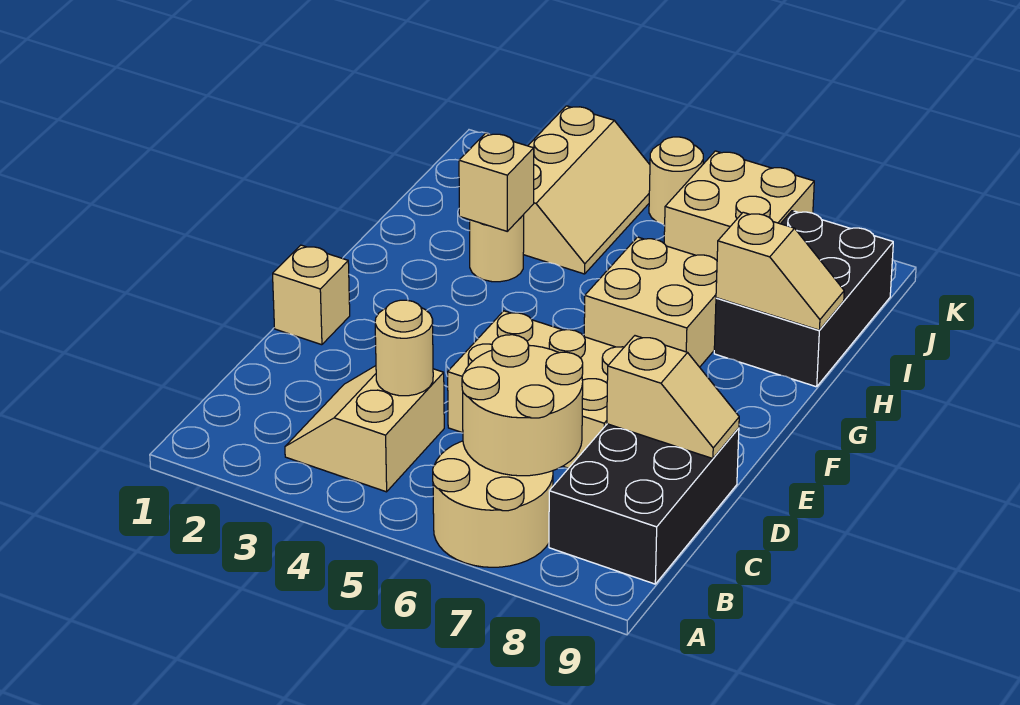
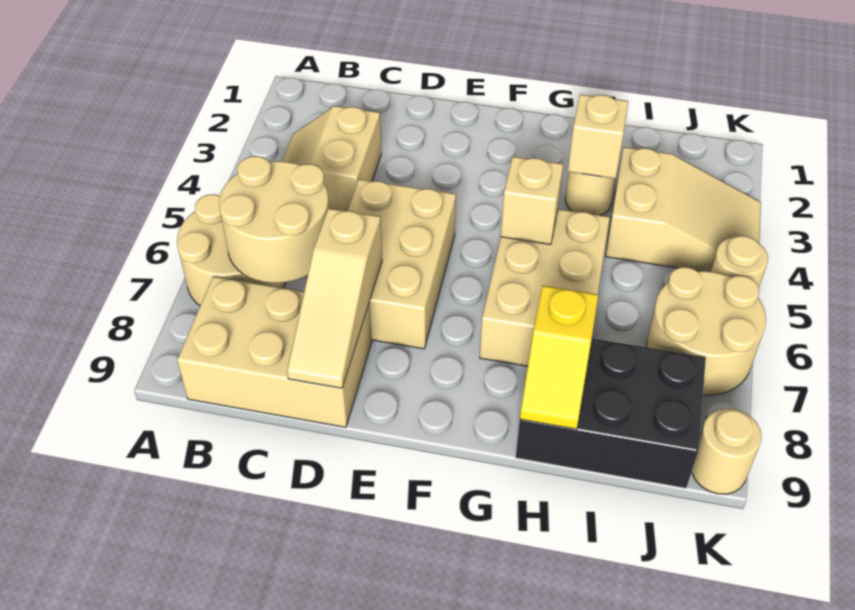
tan slope B3:C4 level 1 top 4 -> tan slope B3:C4 level 1 top C
black brick B8:D9 level 1 -> tan brick B8:D9 level 1
tan round brick C4 level 2 -> tan round brick K9 level 1
tan slope D8:D9 level 2 top 8 -> tan slope D7:D9 level 2 top 7
tan brick E1 level 1 -> tan brick G5 level 2
tan brick G6:H7 level 1 -> tan brick G5:H7 level 1
tan slope H8:H9 level 2 top 8 -> yellow slope H8:H9 level 2 top 8
tan slope I3:K4 level 1 top 3 -> tan slope I3:K4 level 1 top I
tan brick J6:K7 level 1 -> tan round brick J6:K7 level 1

